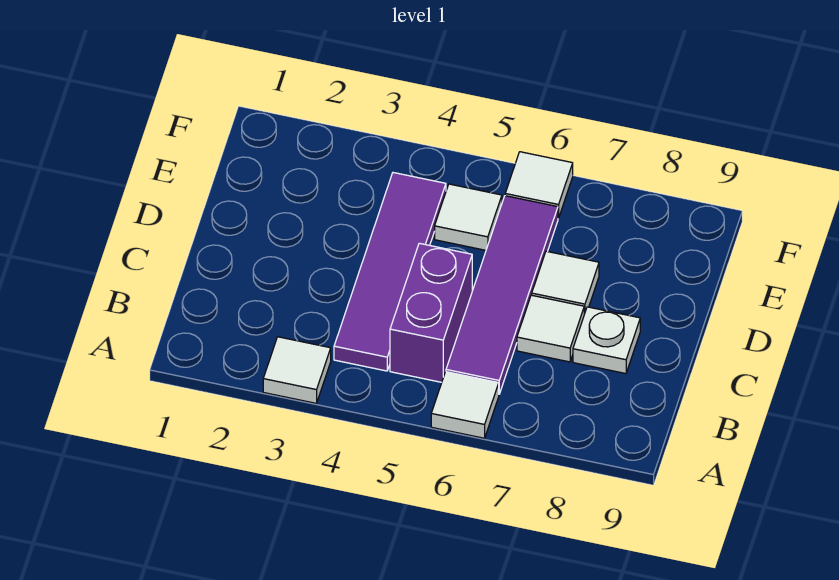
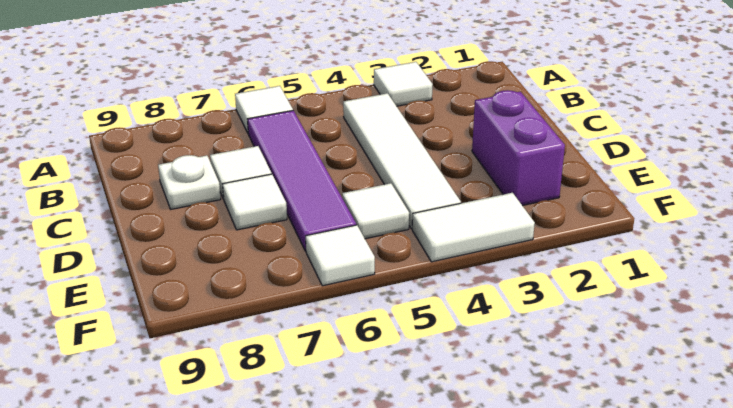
purple tile B4:E4 level 1 -> white tile B4:E4 level 1
purple brick B5:C5 level 1 -> purple brick D2:E2 level 1
none -> white tile F3:F4 level 1

